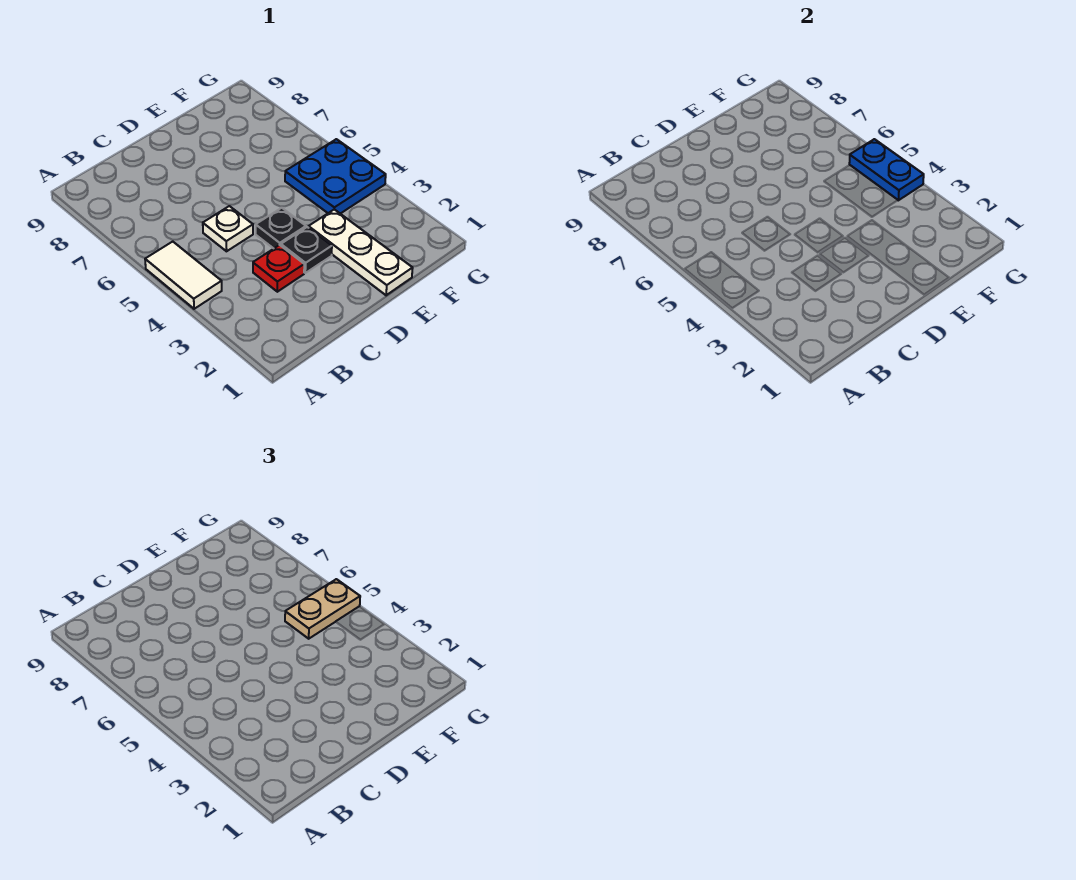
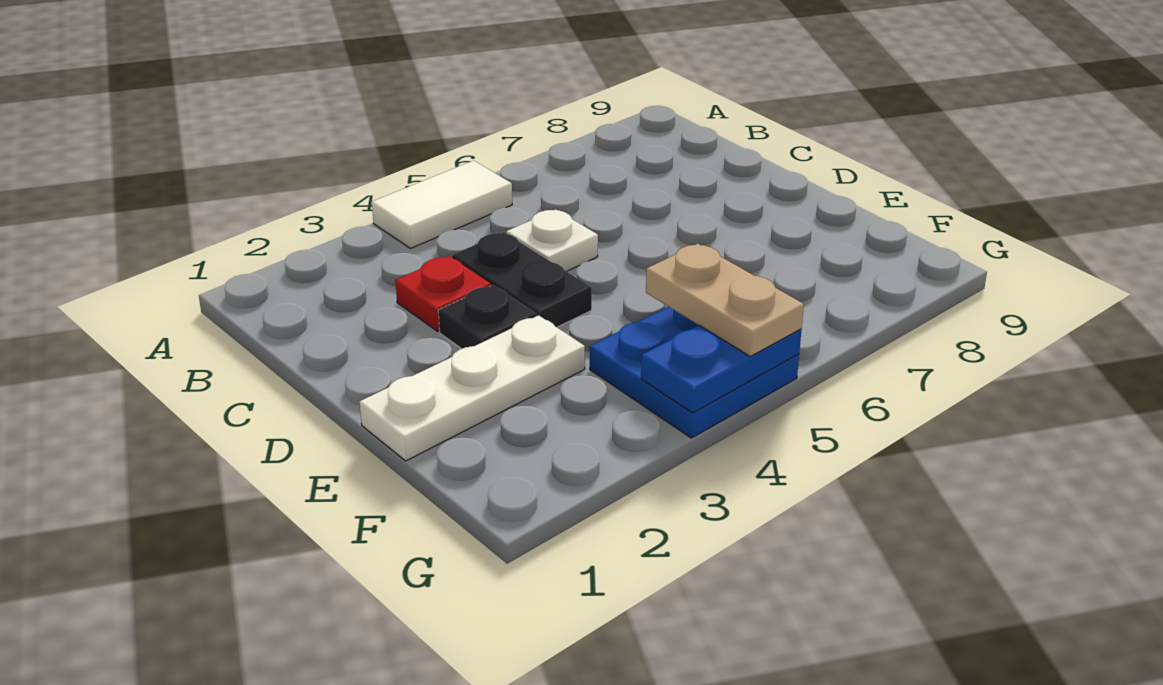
black plate D4 level 1 -> black plate C4:D4 level 1

